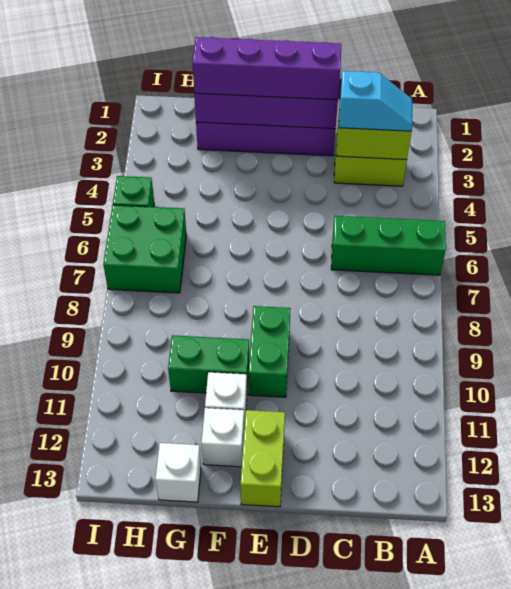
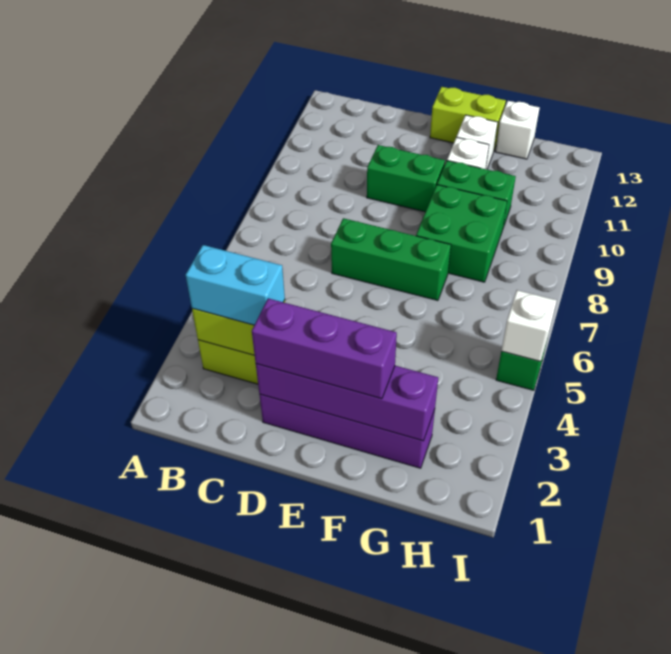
green brick A6:C6 level 1 -> green brick D7:F7 level 1
cyan slope B3:C3 level 3 top C -> cyan brick B3:C3 level 3
purple brick D2:G2 level 3 -> purple brick D2:F2 level 3
green brick E9:E10 level 1 -> green brick D10:E10 level 1
lime brick E12:E13 level 1 -> lime brick E13:F13 level 1
green brick H6:I7 level 1 -> green brick F8:G9 level 1
none -> white brick I5 level 2

